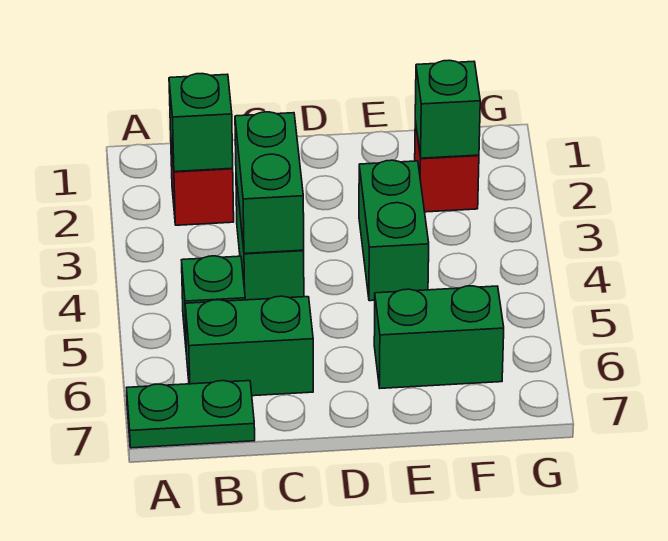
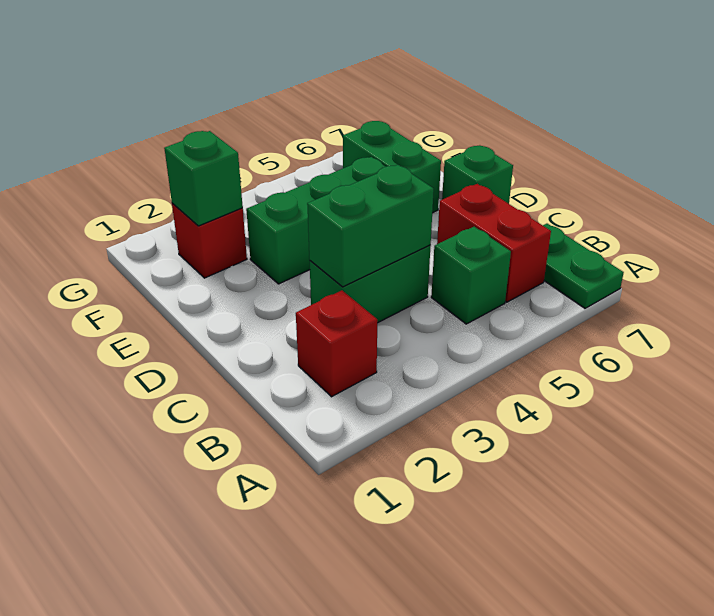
green brick B2 level 2 -> green brick D7 level 1
green brick B6:C6 level 1 -> red brick B6:C6 level 1
green brick E3:E4 level 1 -> green brick E3:E5 level 1

